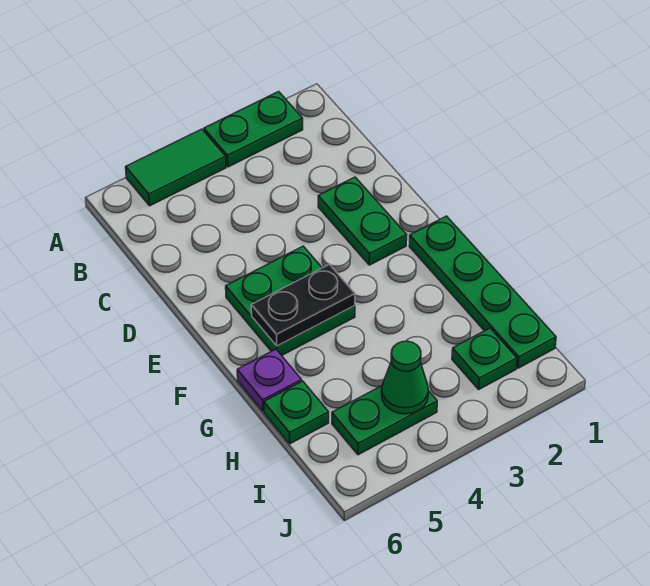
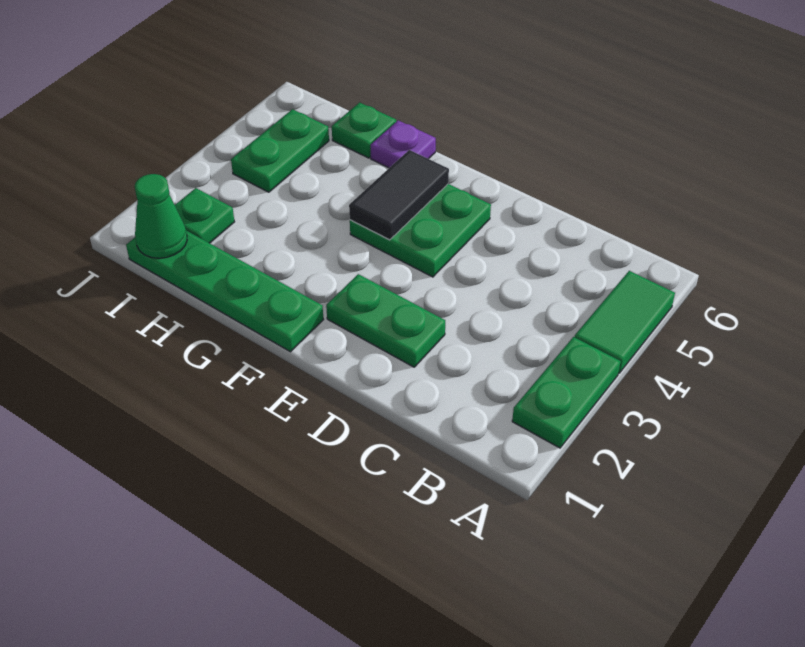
black plate F4:F5 level 2 -> black tile F4:F5 level 2
green cone I4 level 2 -> green cone I1 level 2

